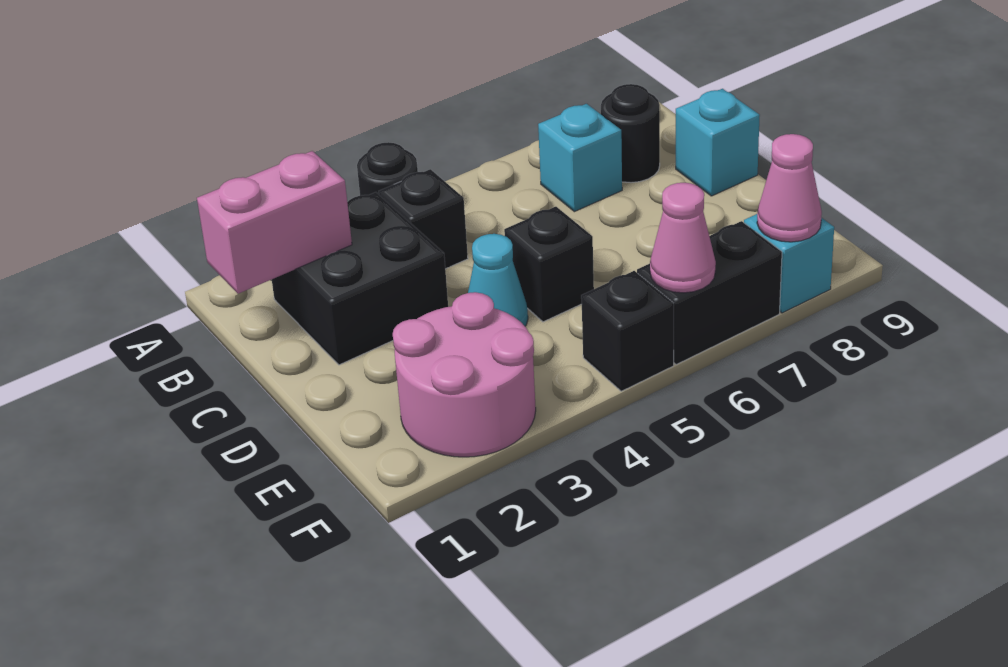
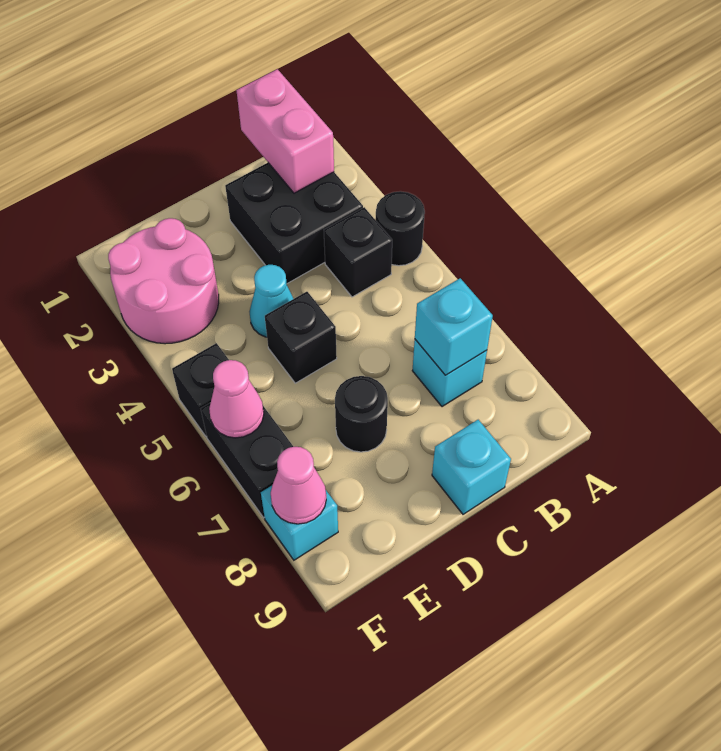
none -> cyan brick B7 level 2
black round brick B8 level 1 -> black round brick D7 level 1

